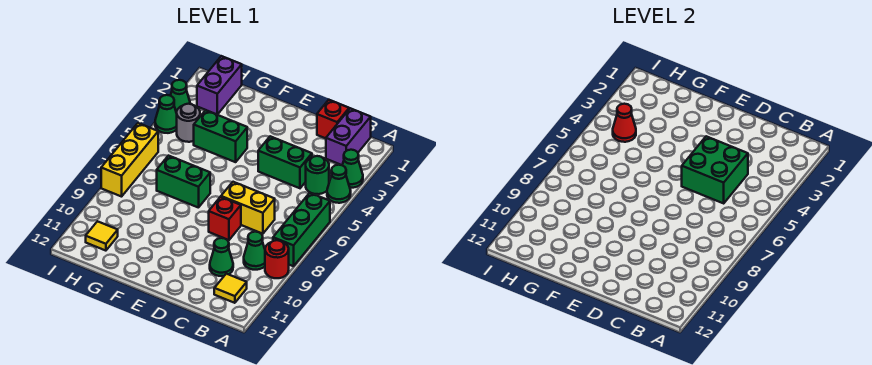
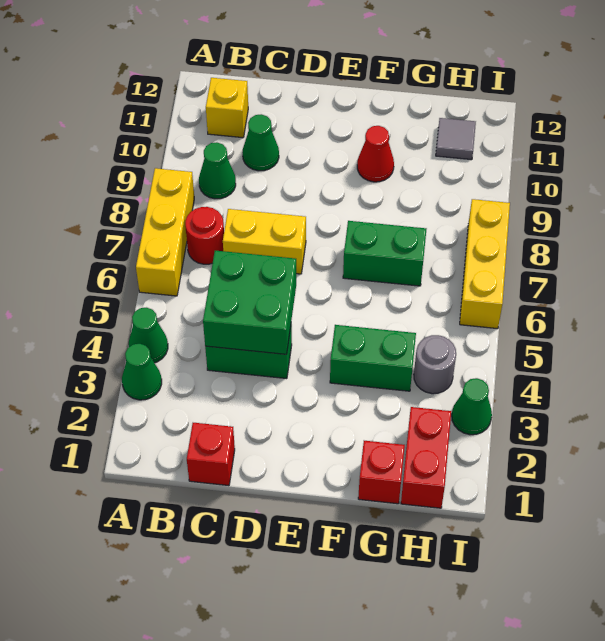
green brick A6:A8 level 1 -> yellow brick A6:A8 level 1
red round brick A9 level 1 -> red round brick B7 level 1
purple brick B1:B2 level 1 -> none
green round brick B4 level 1 -> none
yellow tile B11 level 1 -> yellow brick B11 level 1
red brick D8 level 1 -> red brick G1 level 1
purple brick H1:H2 level 1 -> red brick H1:H2 level 1
red cone H4 level 2 -> red cone F10 level 1
yellow tile H11 level 1 -> grey tile H11 level 1
green cone I4 level 1 -> none

